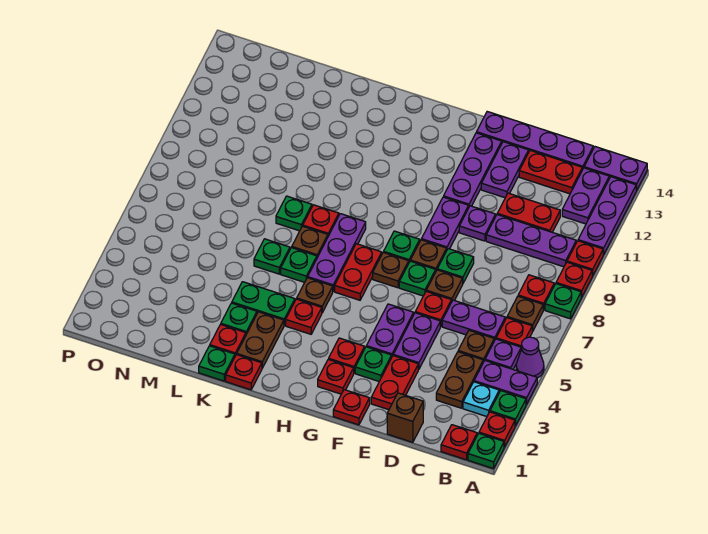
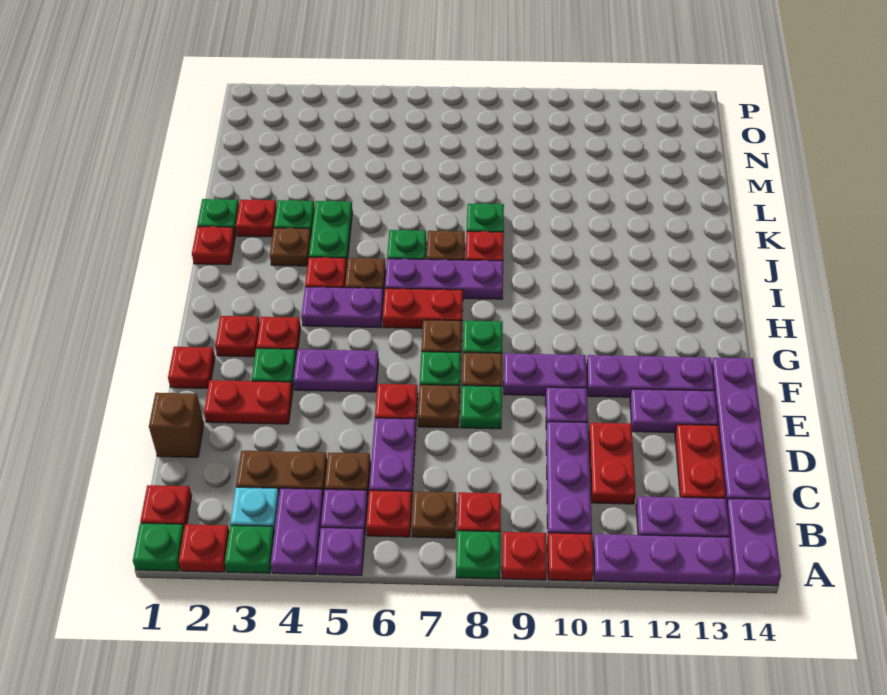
purple cone A5 level 1 -> purple plate A5 level 1
purple plate E4:E5 level 1 -> purple plate H4:H5 level 1
brown plate J2:J3 level 1 -> brown plate J3 level 1
green plate K6 level 1 -> none

